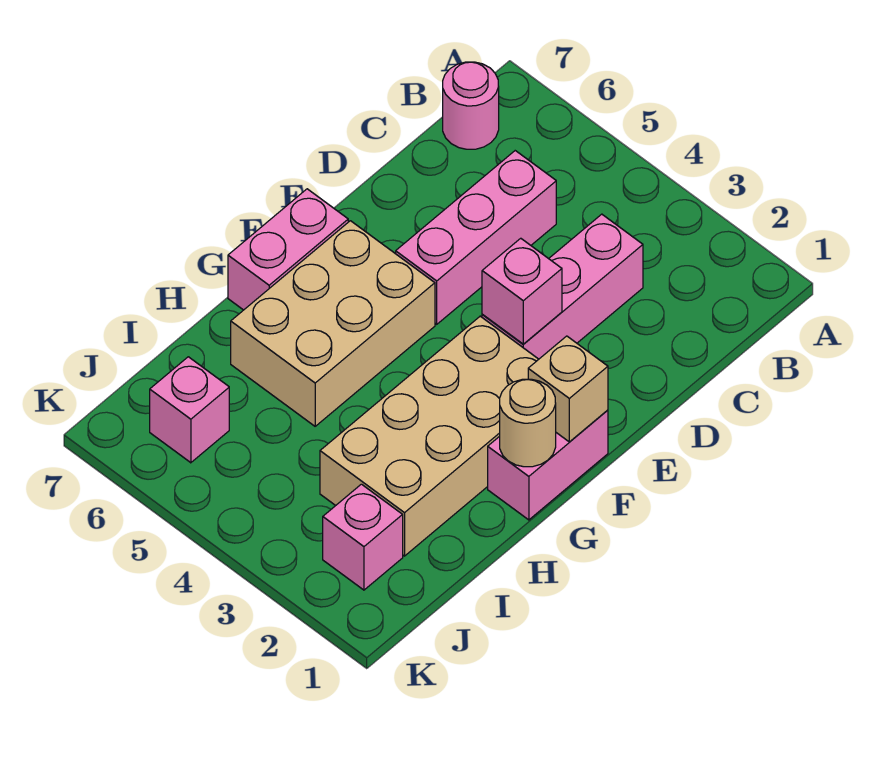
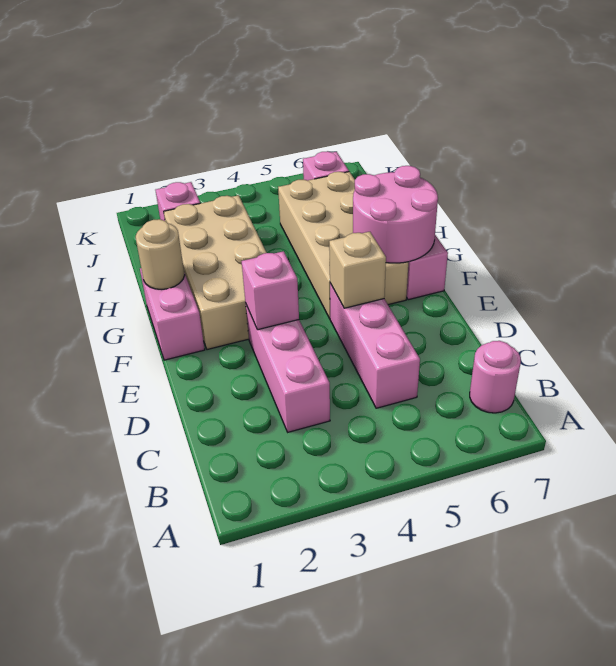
tan brick F1 level 2 -> tan brick E5 level 2
tan brick F5:H6 level 1 -> tan brick F5:I6 level 1
none -> pink round brick F6:G7 level 2

